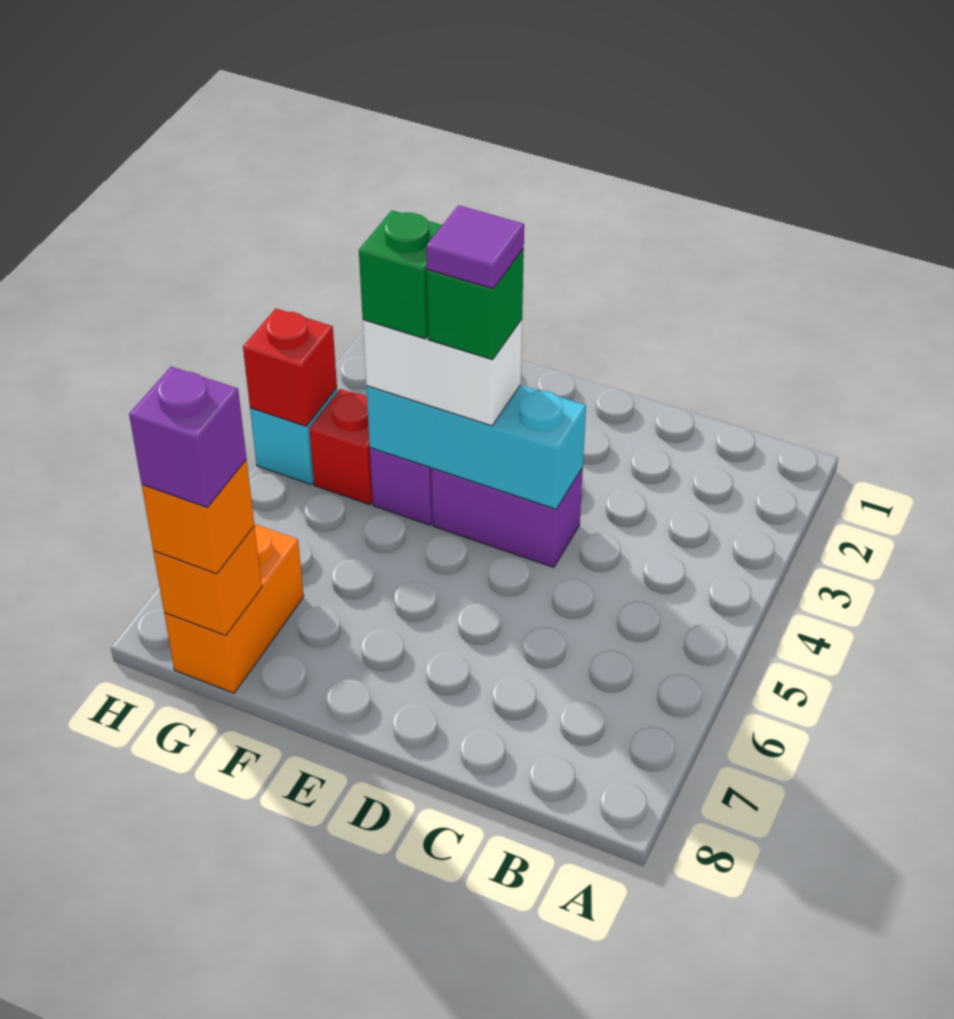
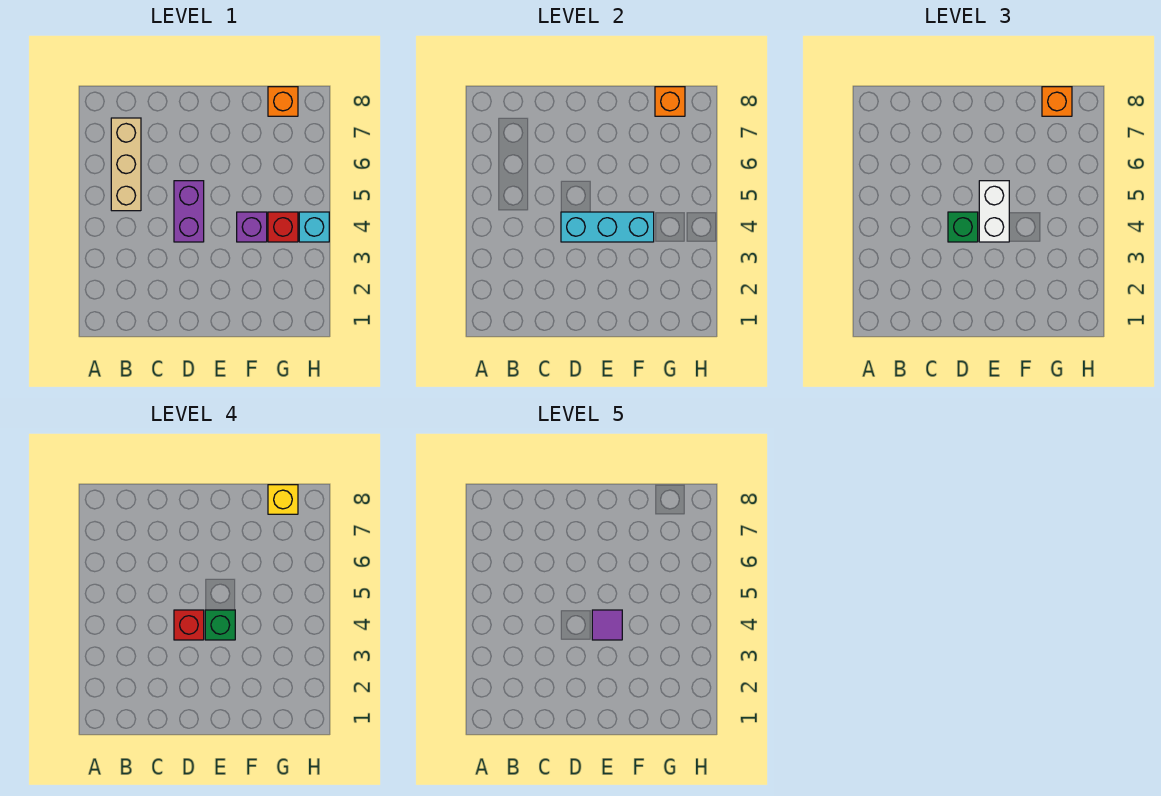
none -> tan brick B5:B7 level 1
purple brick D4:E4 level 1 -> purple brick D4:D5 level 1
white brick E4:F4 level 3 -> white brick E4:E5 level 3
green brick F4 level 4 -> green brick D4 level 3
orange brick G7:G8 level 1 -> orange brick G8 level 1
purple brick G8 level 4 -> yellow brick G8 level 4
red brick H4 level 2 -> red brick D4 level 4

